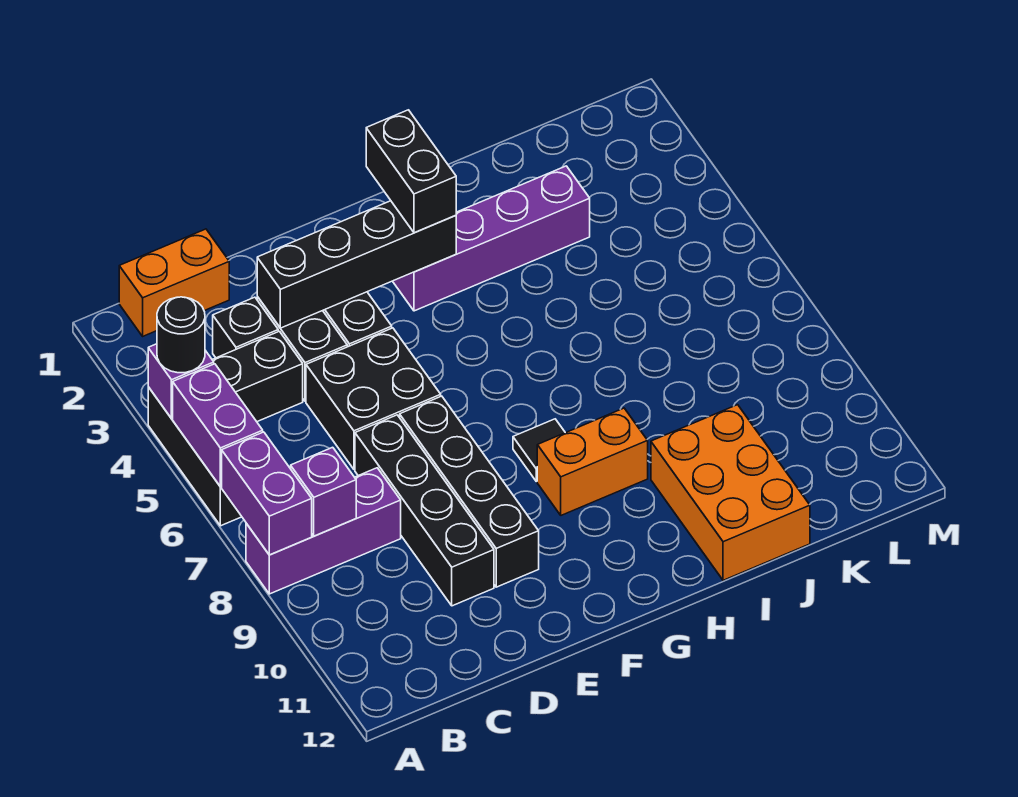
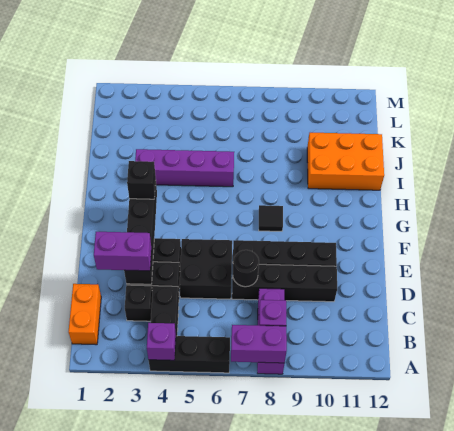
black round brick A4 level 3 -> black round brick D7 level 2
purple brick A5:A6 level 2 -> purple brick D2:D3 level 3
black brick G2:G3 level 3 -> black brick G3 level 3
purple brick G3:J3 level 1 -> purple brick I3:I6 level 1
orange brick G9:H9 level 1 -> none

